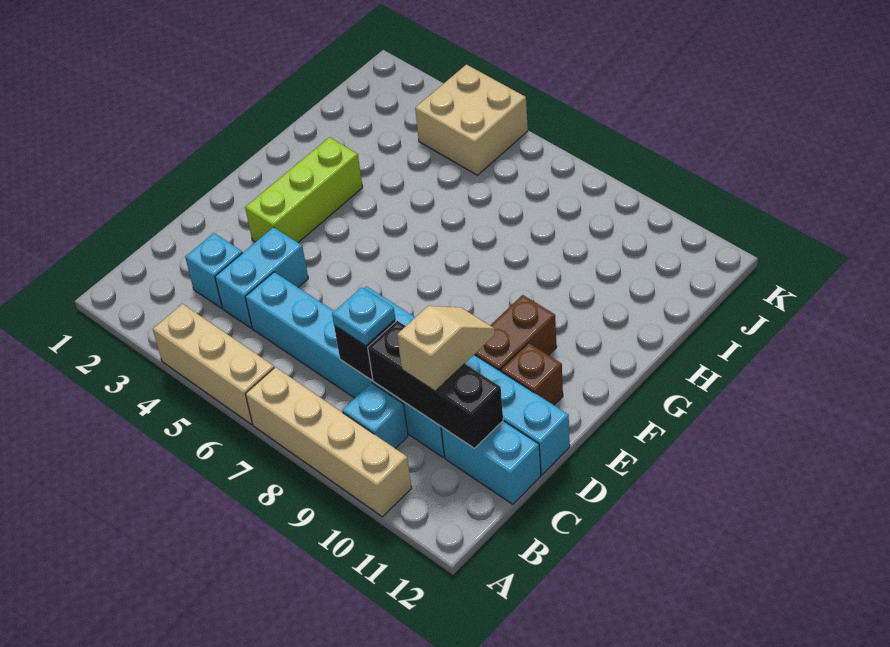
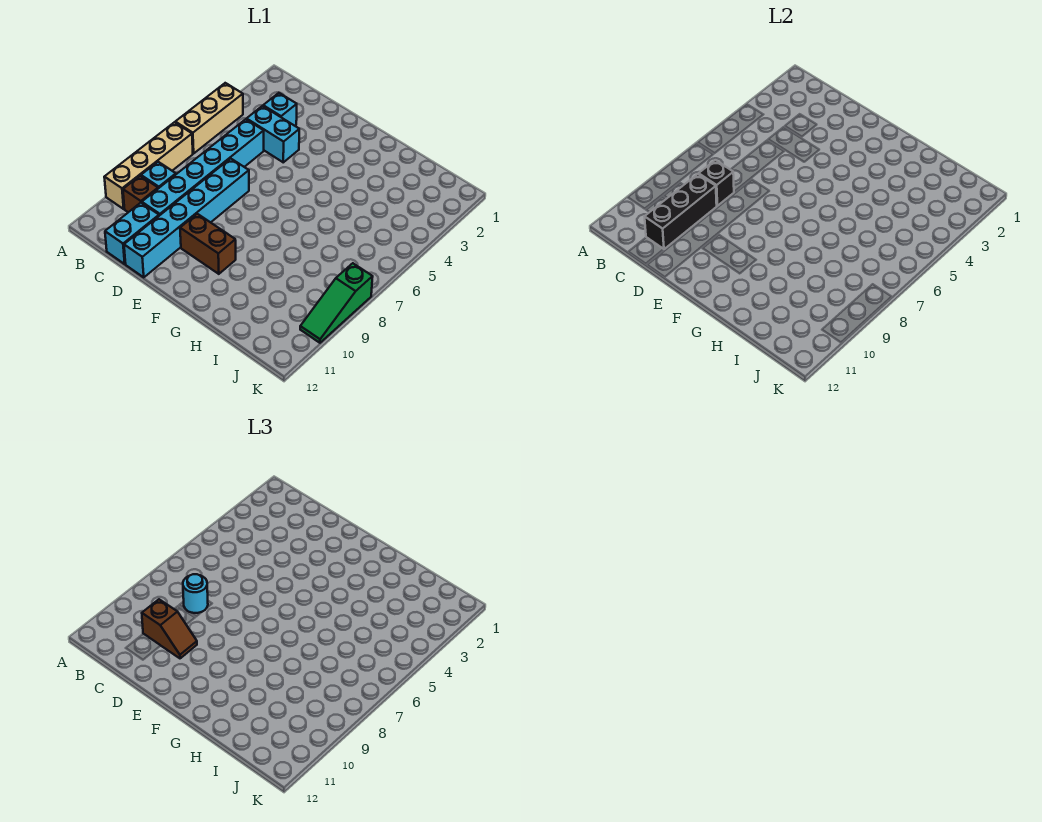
cyan plate C8 level 3 -> cyan round brick C8 level 3
tan slope C10:D10 level 3 top C -> brown slope C10:D10 level 3 top C
lime brick E3:G3 level 1 -> none
brown brick E11 level 1 -> brown brick B10 level 1
tan brick J4:K5 level 1 -> none
none -> green slope K8:K10 level 1 top 8

